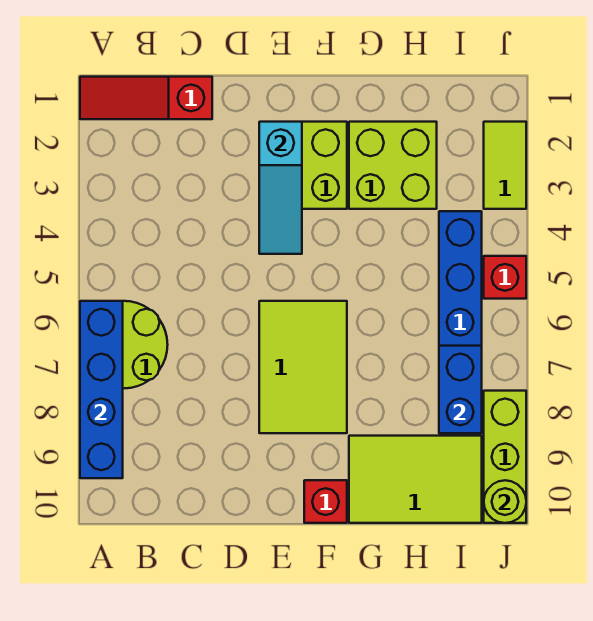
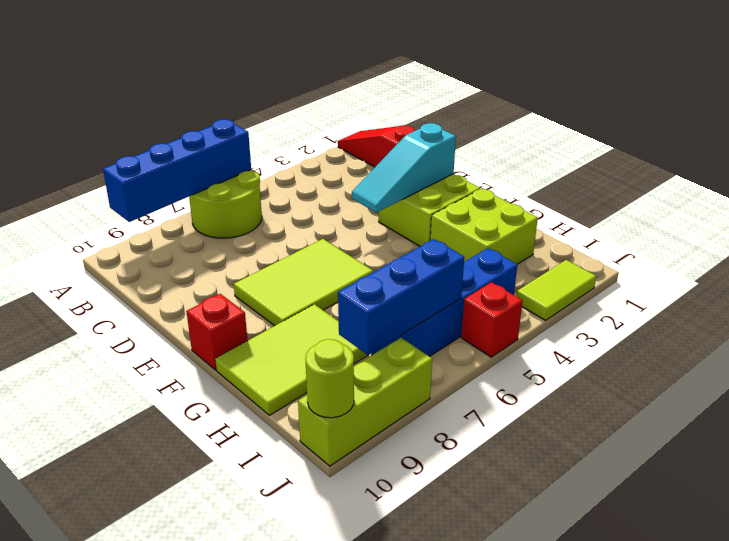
lime tile G9:I10 level 1 -> lime tile G8:H10 level 1
blue brick I7:I8 level 2 -> blue brick I6:I8 level 2

